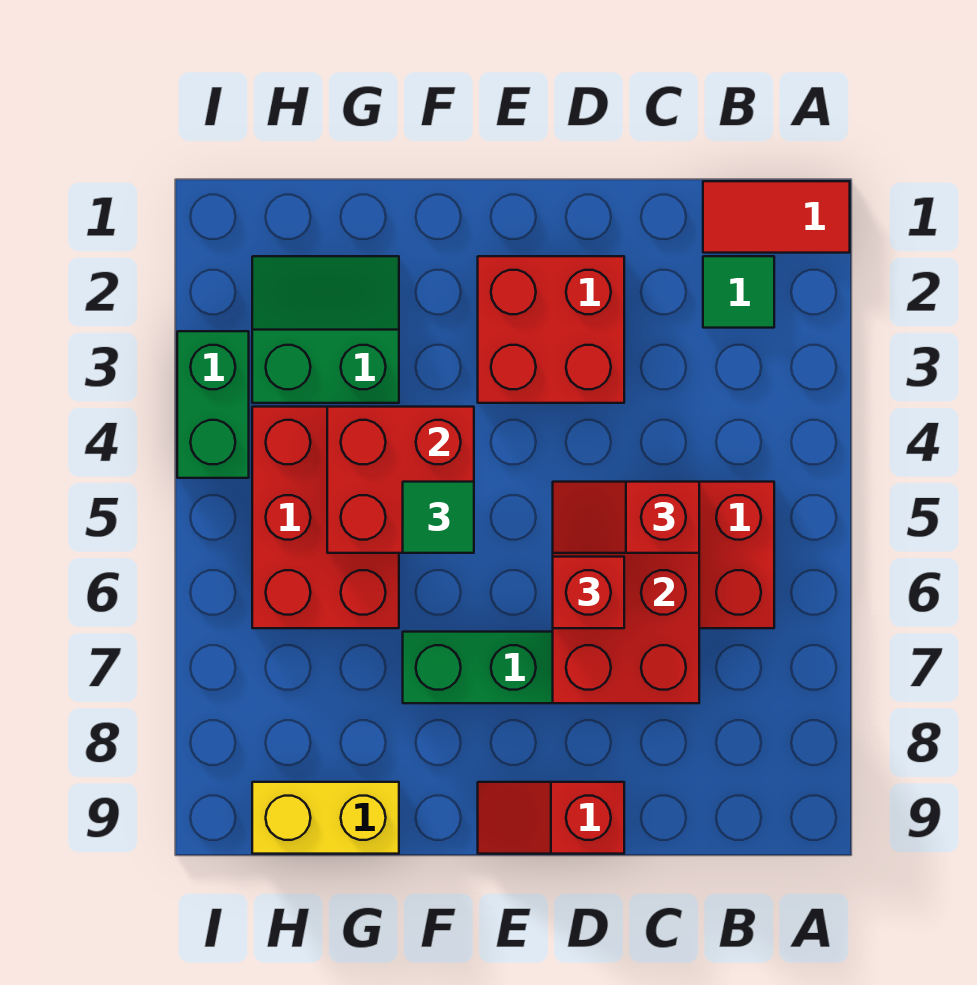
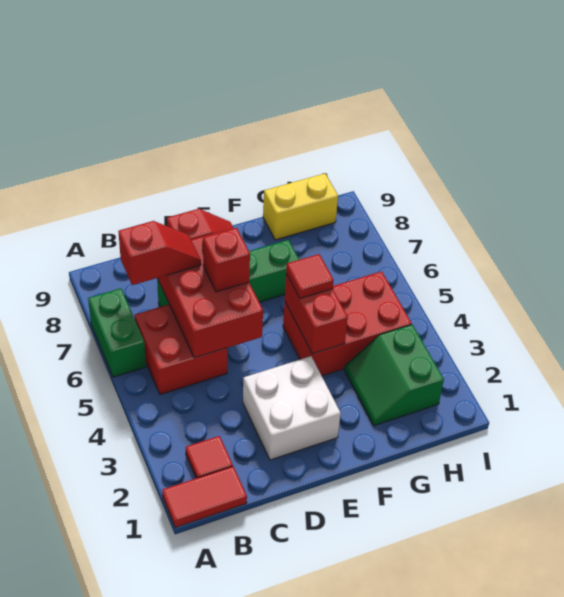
green tile B2 level 1 -> red tile B2 level 1
red slope C5:D5 level 3 top C -> red slope B7:C7 level 3 top B
red brick D2:E3 level 1 -> white brick D2:E3 level 1
red brick F4:G5 level 2 -> red brick F4:F5 level 2
green tile F5 level 3 -> red tile F5 level 3
green slope G2:H3 level 1 top 3 -> green slope G2:H3 level 1 top H
red brick G4:H6 level 1 -> red brick F4:H5 level 1
green brick I3:I4 level 1 -> green brick A6:A7 level 1

